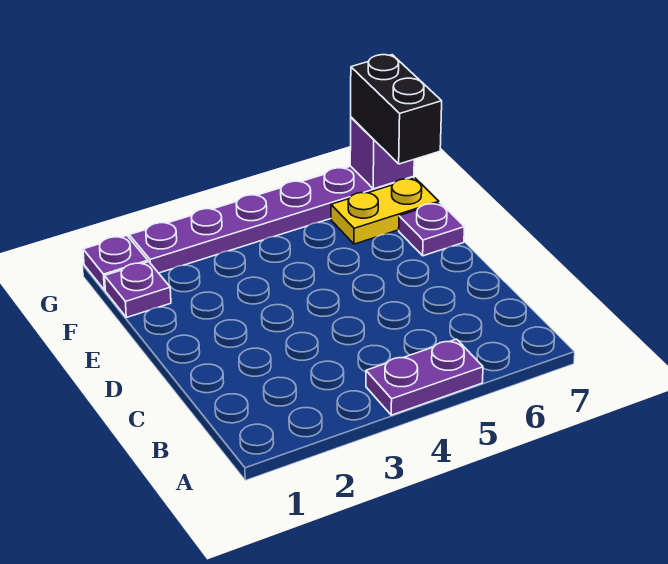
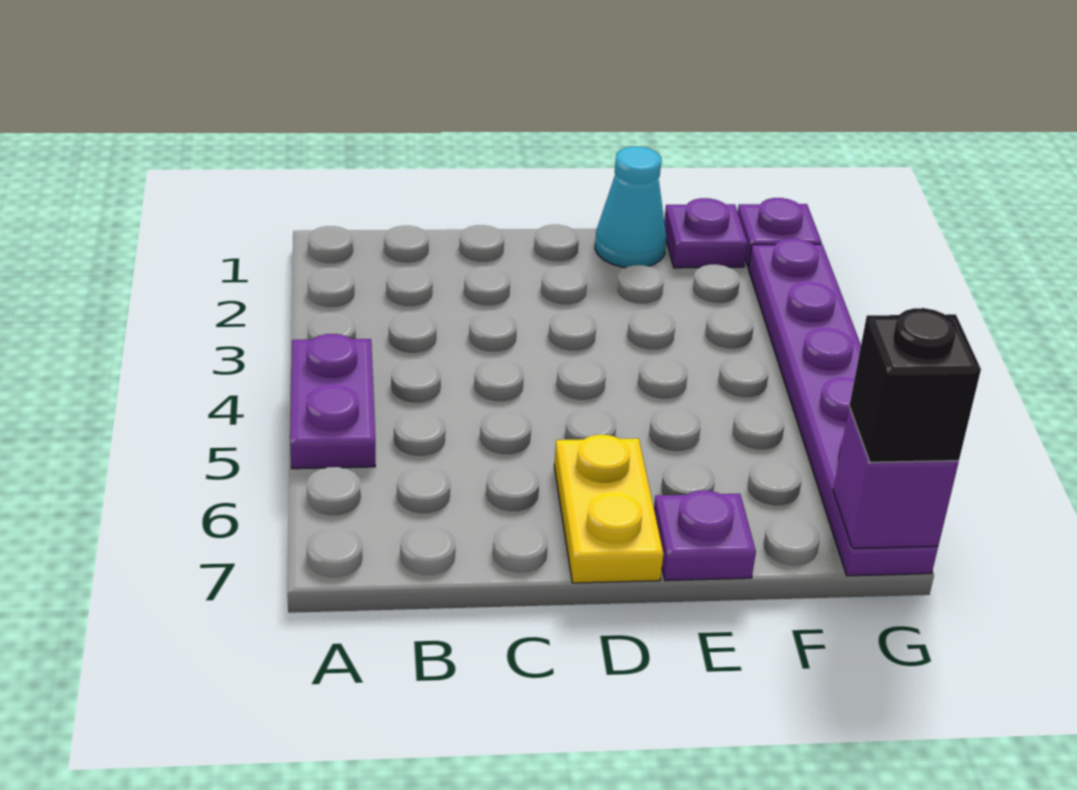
none -> cyan cone E1 level 1
yellow plate F6:F7 level 1 -> yellow plate D6:D7 level 1
black brick F7:G7 level 3 -> black brick G7 level 3

